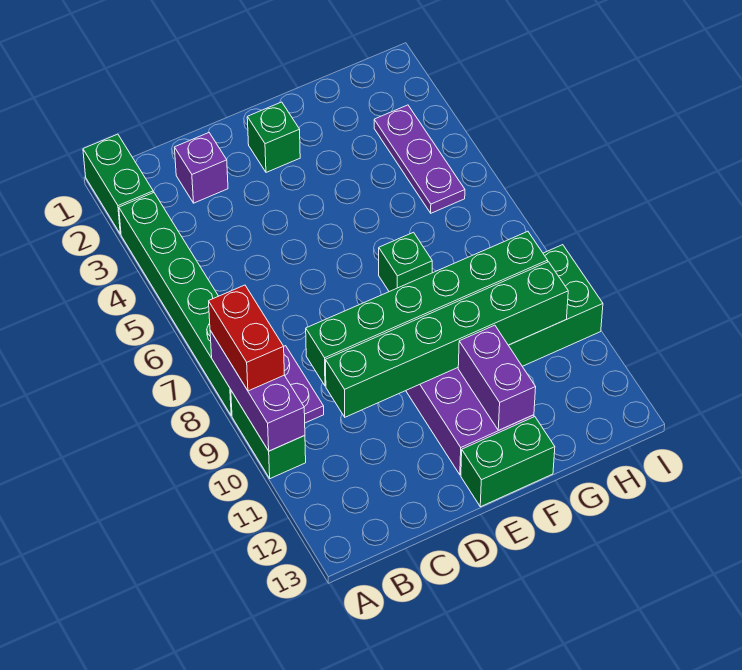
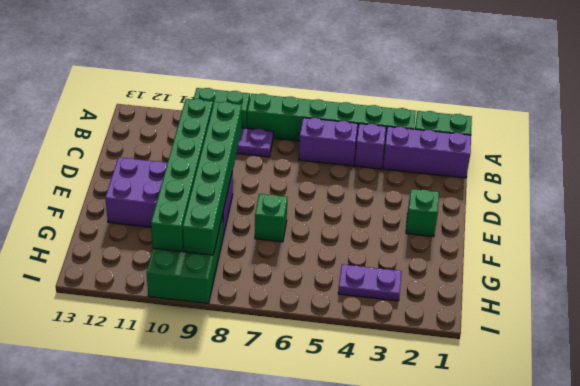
purple brick A8:A10 level 2 -> purple brick B1:B3 level 1
red brick A8:A9 level 3 -> none
purple brick C2 level 1 -> purple brick B4 level 1
green brick E13:F13 level 1 -> none
purple brick F11:F12 level 2 -> purple brick B5:B6 level 1
purple plate H3:H5 level 1 -> purple plate H3:H4 level 1

